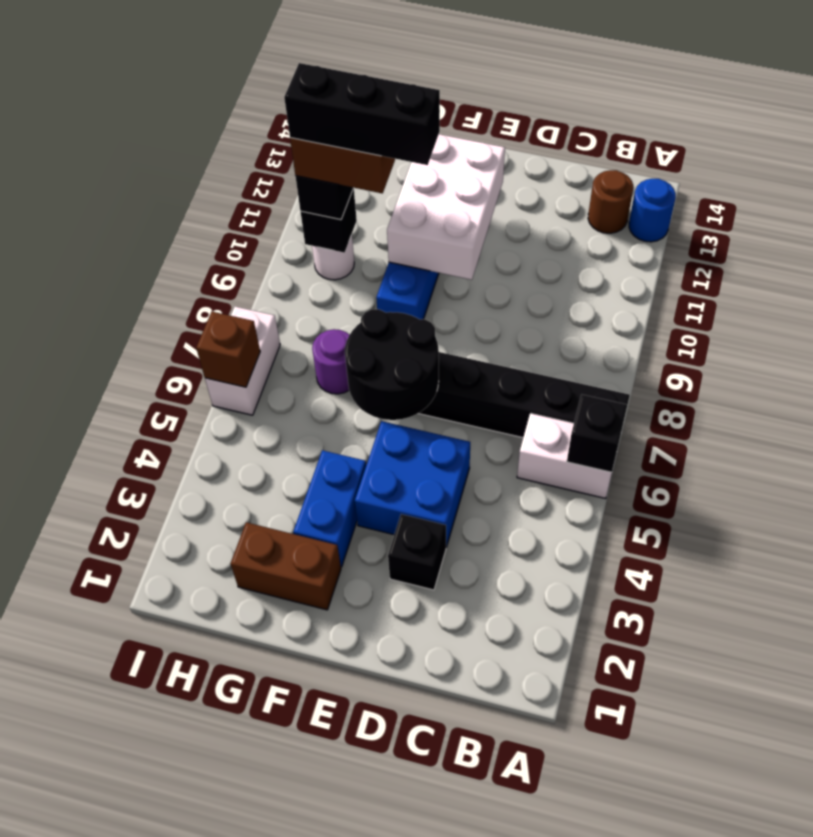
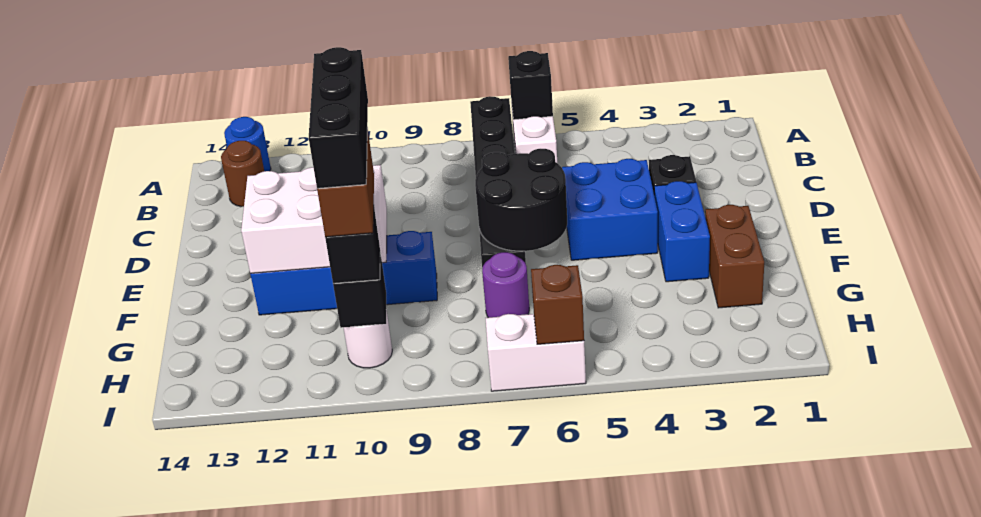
blue brick F3:F4 level 1 -> blue brick E3:F3 level 1

